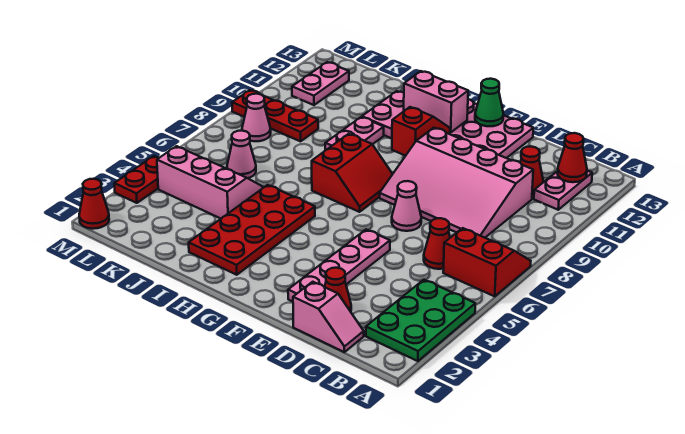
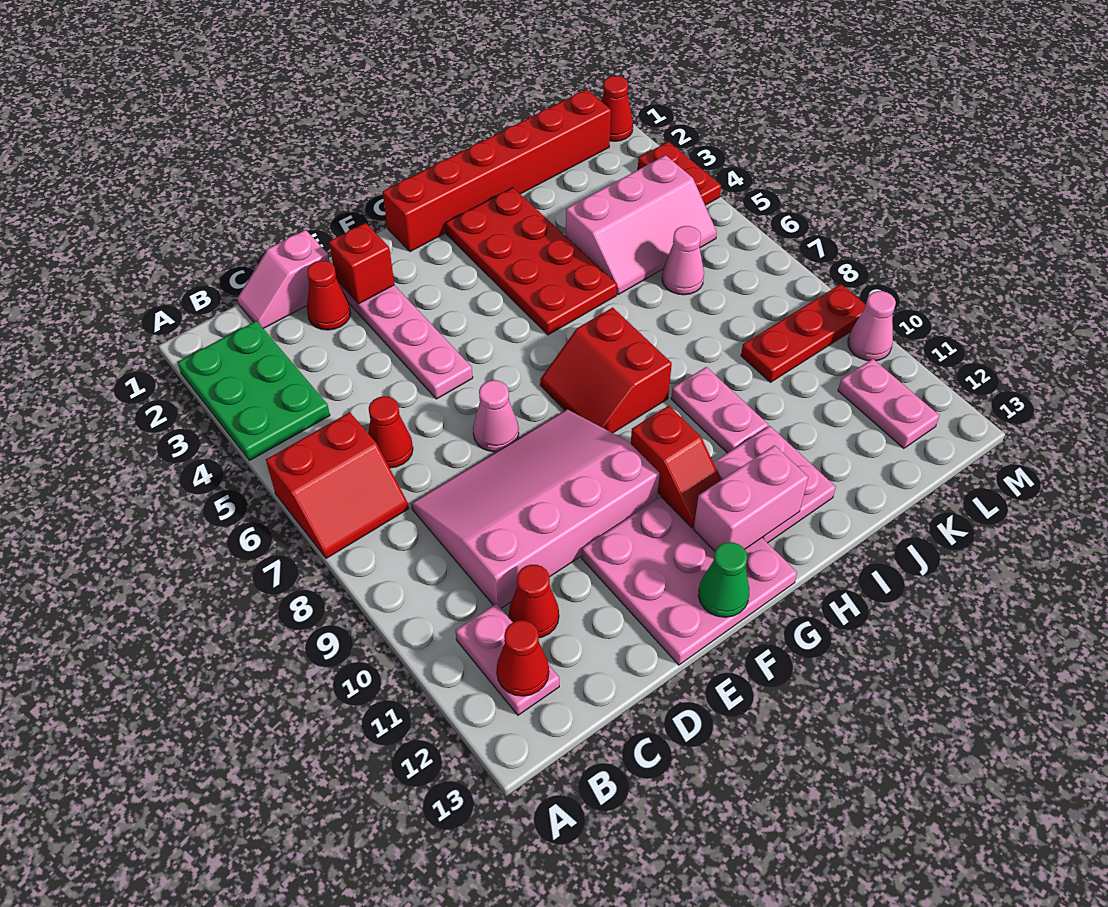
none -> red brick E2 level 2
none -> red brick G1:L1 level 1
pink cone L8 level 1 -> pink cone M10 level 1

